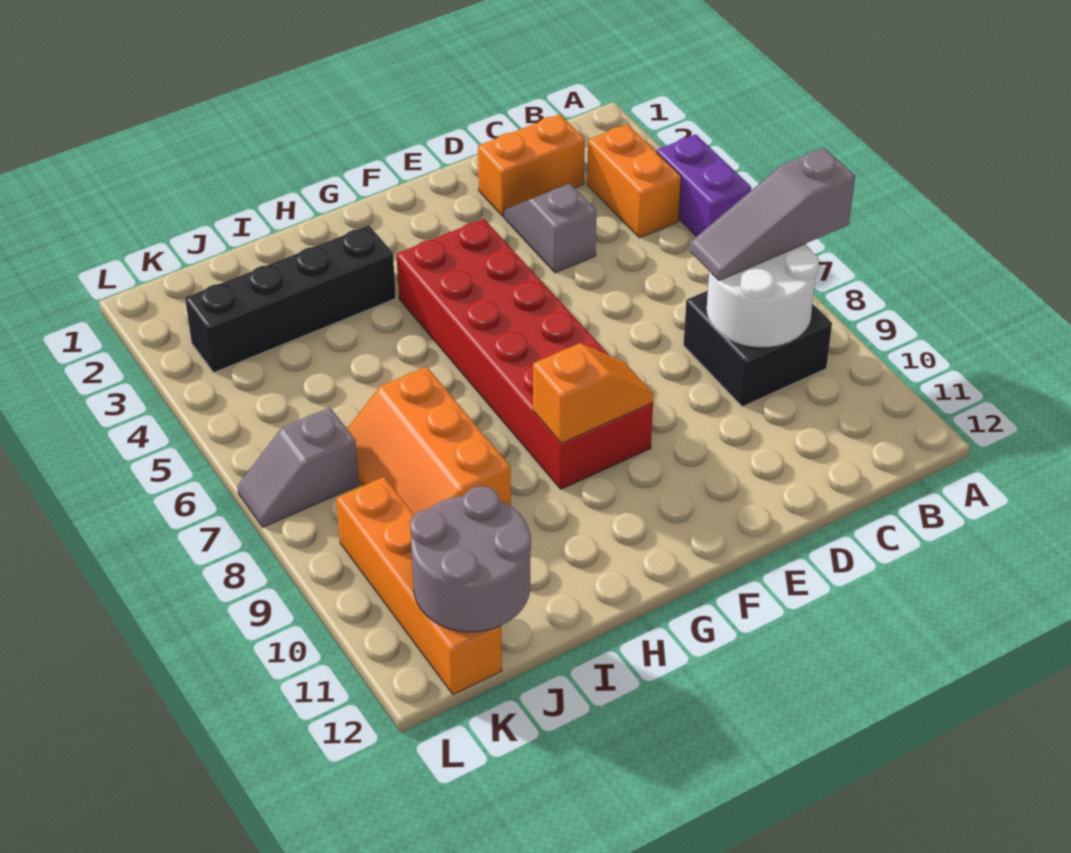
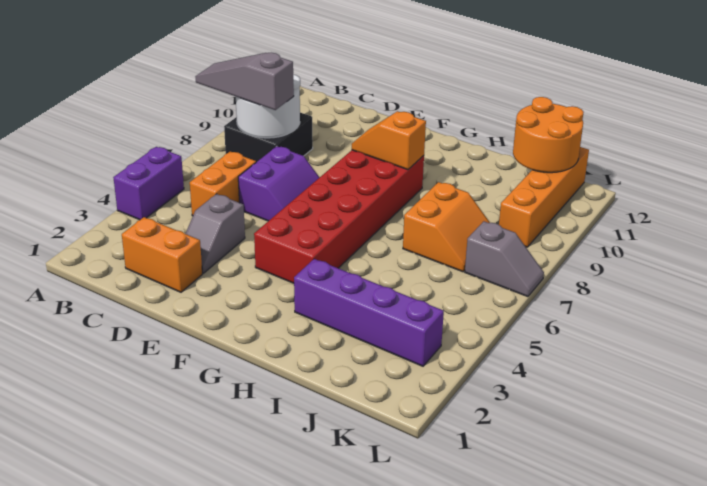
grey slope A8:C8 level 3 top A -> grey slope A8:C8 level 3 top C
orange brick B3:B4 level 1 -> orange brick C5:C6 level 1
none -> purple slope D6:E7 level 1 top D
black brick H3:K3 level 1 -> purple brick H3:K3 level 1
orange slope I7:J9 level 1 top I -> orange slope I7:J8 level 1 top I
grey round brick J11:K12 level 2 -> orange round brick J11:K12 level 2

